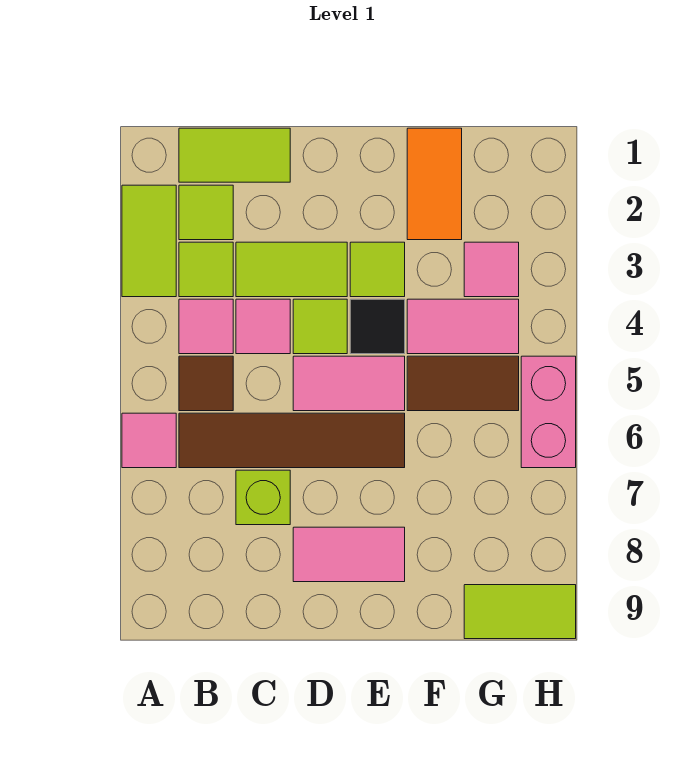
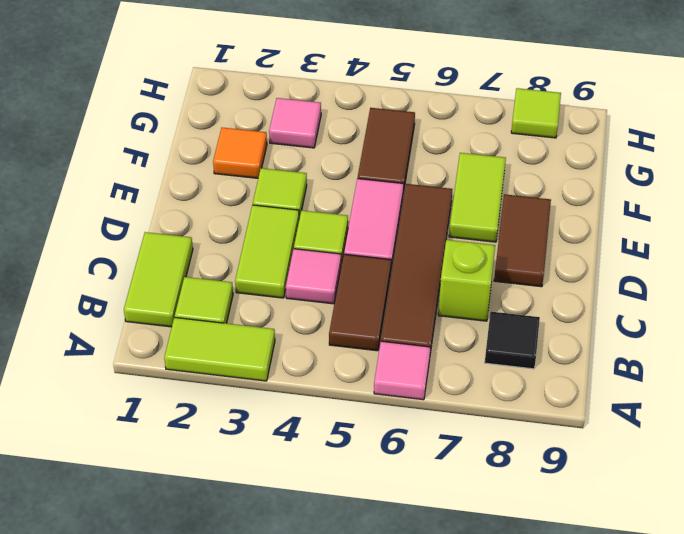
lime tile B3 level 1 -> lime tile H8 level 1
pink tile B4 level 1 -> none
brown tile B5 level 1 -> brown tile B5:C5 level 1
pink tile D8:E8 level 1 -> brown tile D8:E8 level 1
black tile E4 level 1 -> black tile B8 level 1
orange tile F1:F2 level 1 -> orange tile F2 level 1
pink tile F4:G4 level 1 -> none
lime tile G9:H9 level 1 -> lime tile E7:F7 level 1
pink brick H5:H6 level 1 -> none

